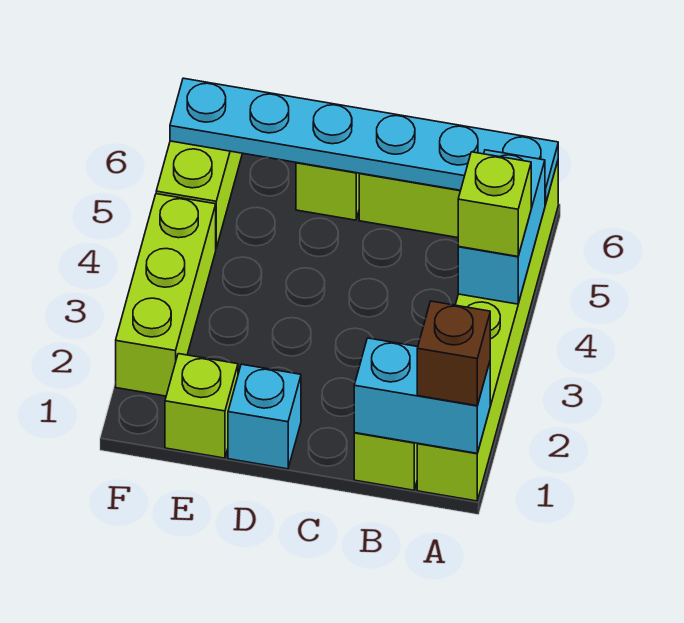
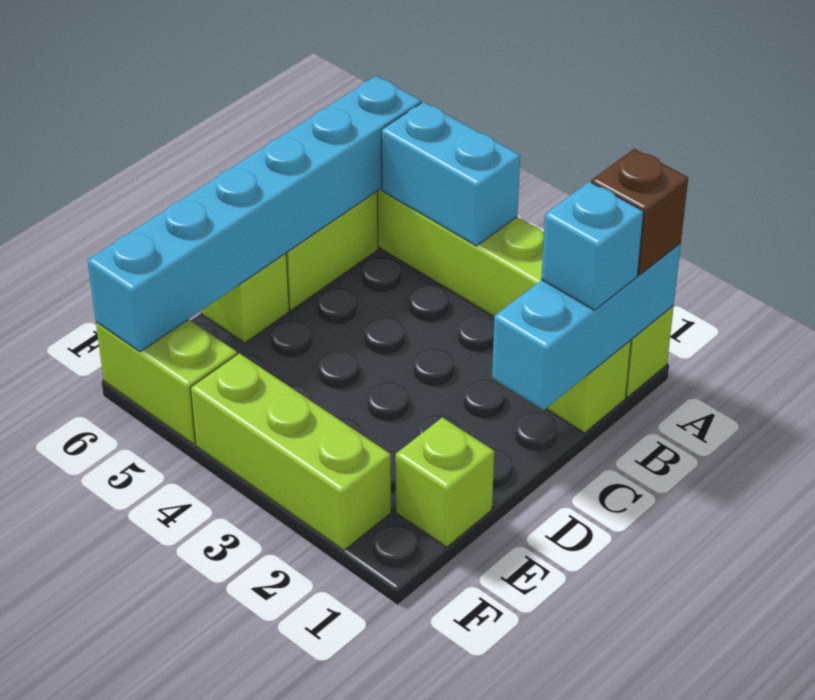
cyan brick A1:B1 level 2 -> cyan brick A1:C1 level 2
lime brick A4 level 3 -> none
cyan plate A6:F6 level 2 -> cyan brick A6:F6 level 2
cyan brick D1 level 1 -> cyan brick B1 level 3

